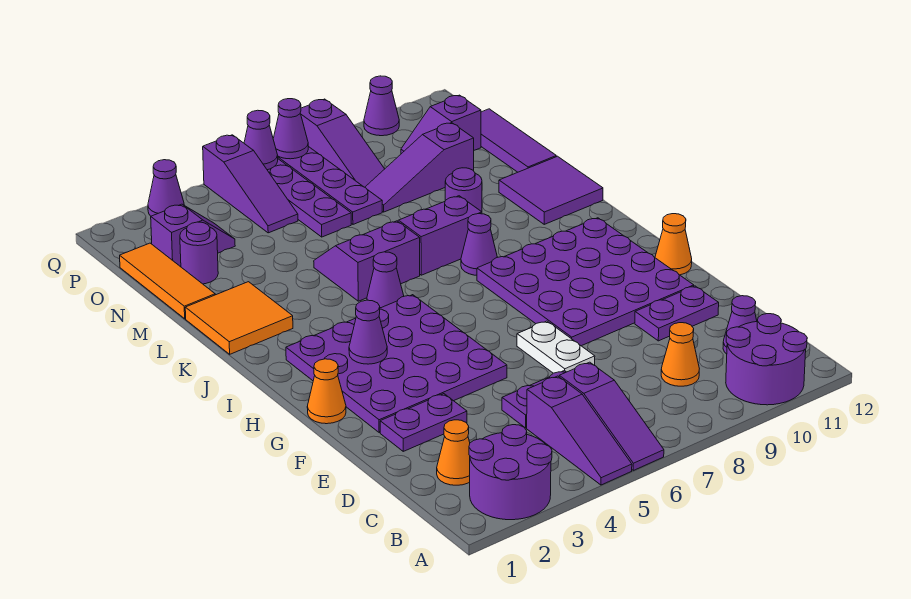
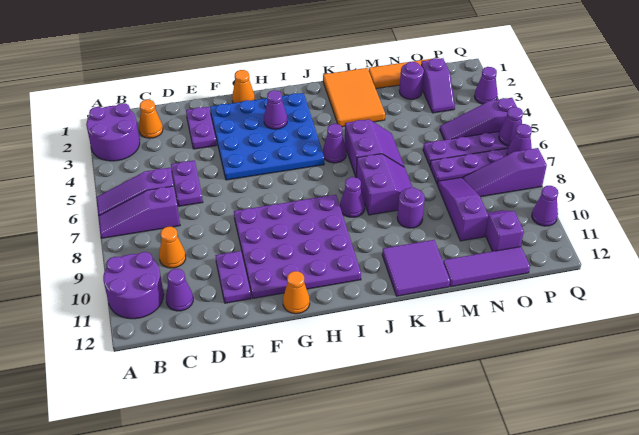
purple slope A5:C5 level 1 top C -> purple slope A7:C7 level 1 top C
white plate E7:F7 level 1 -> none
purple plate F2:I5 level 1 -> blue plate F2:I5 level 1
orange tile K1:L2 level 1 -> orange tile K1:L3 level 1

